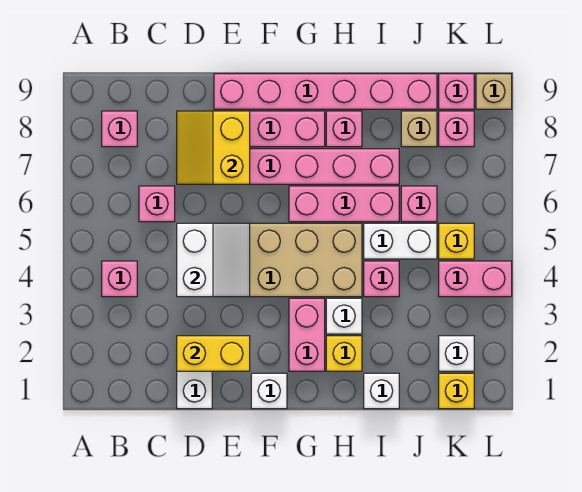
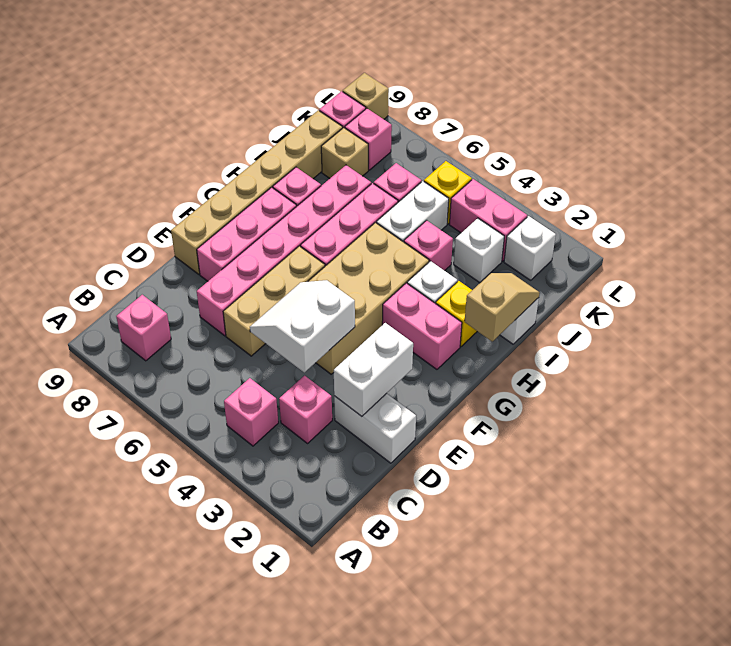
pink brick C6 level 1 -> pink brick C3 level 1
yellow brick D2:E2 level 2 -> white brick D2:E2 level 2
white slope D4:E5 level 2 top D -> white slope D4:E5 level 2 top 4
none -> tan brick D6:F6 level 1
yellow slope D7:E8 level 2 top E -> none
pink brick E9:J9 level 1 -> tan brick E9:J9 level 1
white brick F1 level 1 -> white brick J3 level 1
none -> tan slope H1:I1 level 2 top H
yellow brick K1 level 1 -> none
pink brick K4:L4 level 1 -> pink brick K3:K4 level 1

